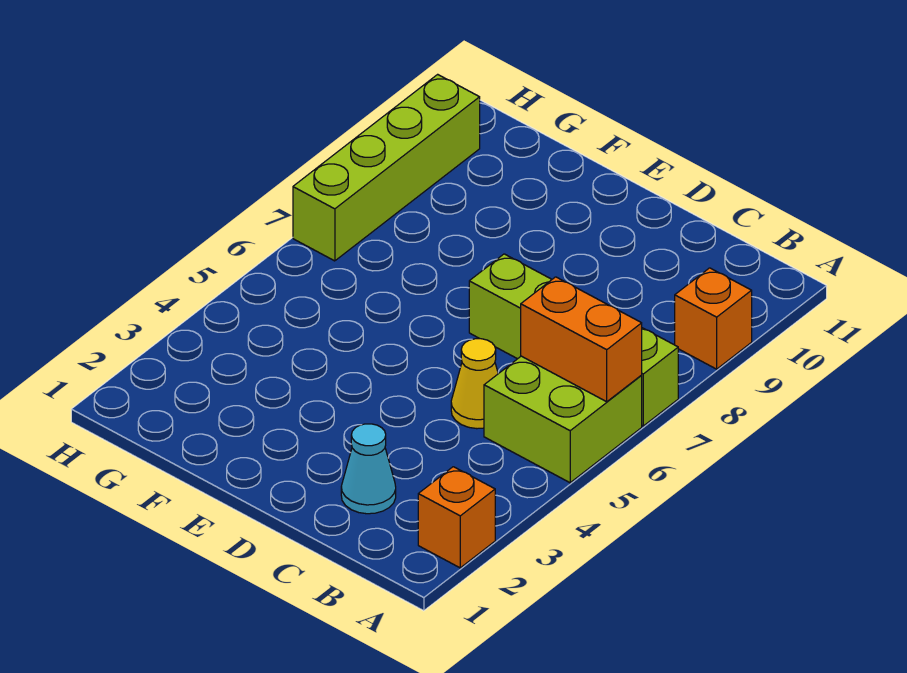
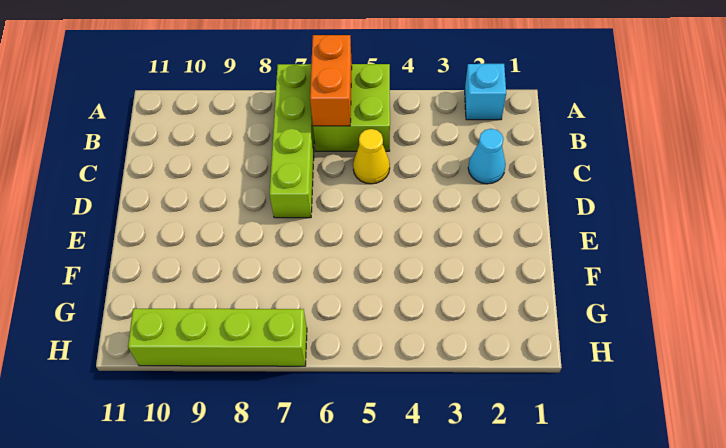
orange brick A2 level 1 -> cyan brick A2 level 1
orange brick A9 level 1 -> none

